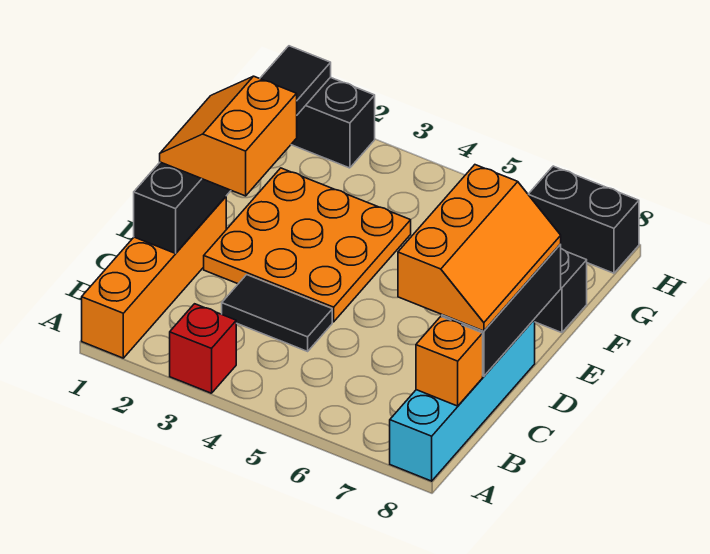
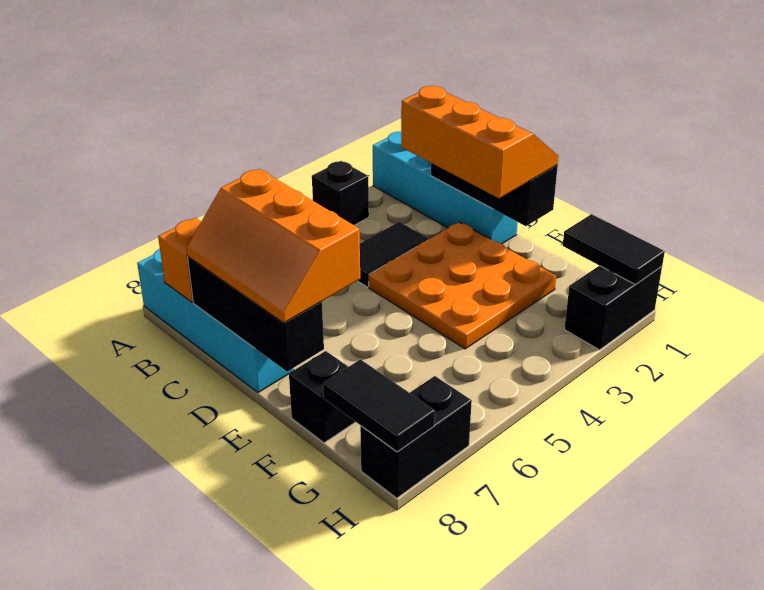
orange brick A1:D1 level 1 -> cyan brick A1:D1 level 1
red brick A3 level 1 -> black brick A3 level 1
orange slope D1:E2 level 3 top 2 -> orange slope C1:E2 level 3 top 2
none -> black tile G8:H8 level 2

